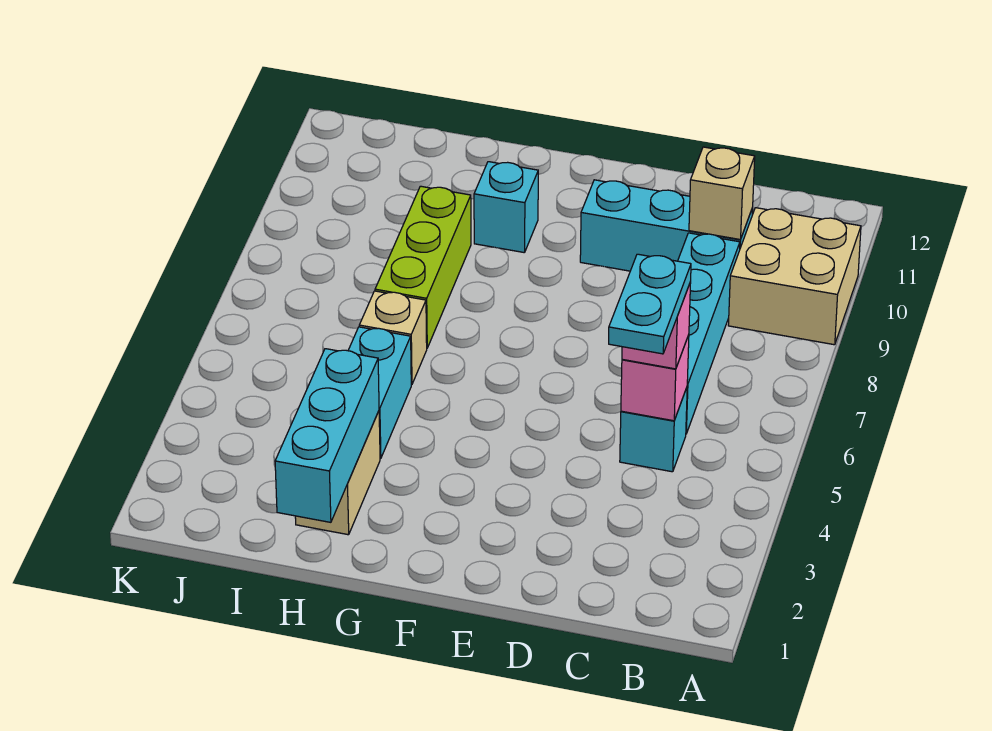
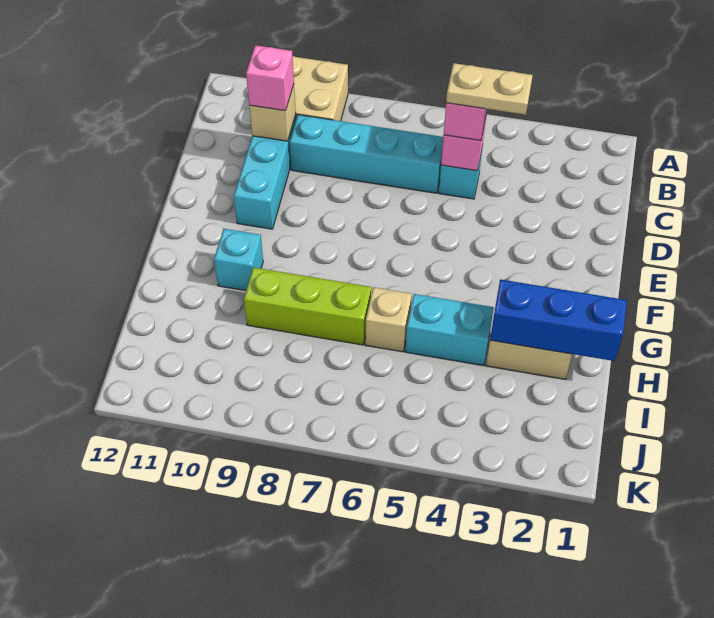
cyan plate C4:C5 level 4 -> tan plate C4:C5 level 4
none -> pink brick C10 level 3
cyan brick H1:H3 level 2 -> blue brick H1:H3 level 2

